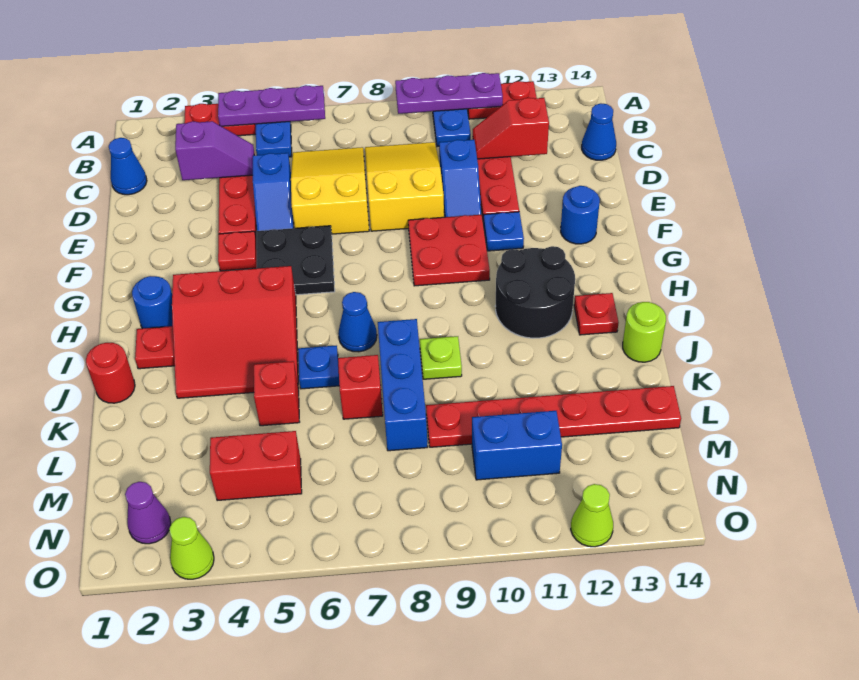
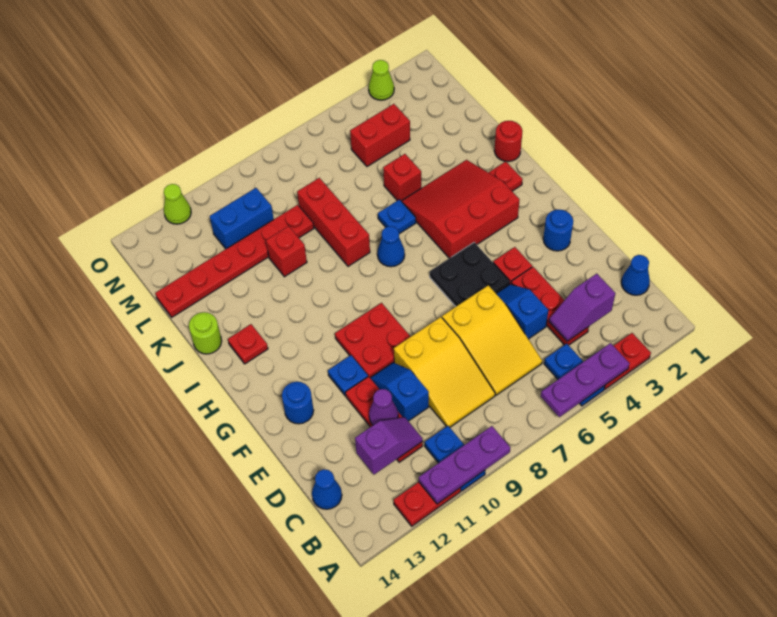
red slope C11:C12 level 2 top 12 -> purple slope C11:C12 level 2 top 12
blue round brick H2 level 1 -> blue round brick F2 level 1
black round brick H11:I12 level 1 -> none
blue brick J8:L8 level 1 -> red brick J8:L8 level 1
lime plate J9 level 1 -> none
red brick K7 level 1 -> red brick K10 level 1
purple cone N2 level 1 -> purple cone D11 level 2

